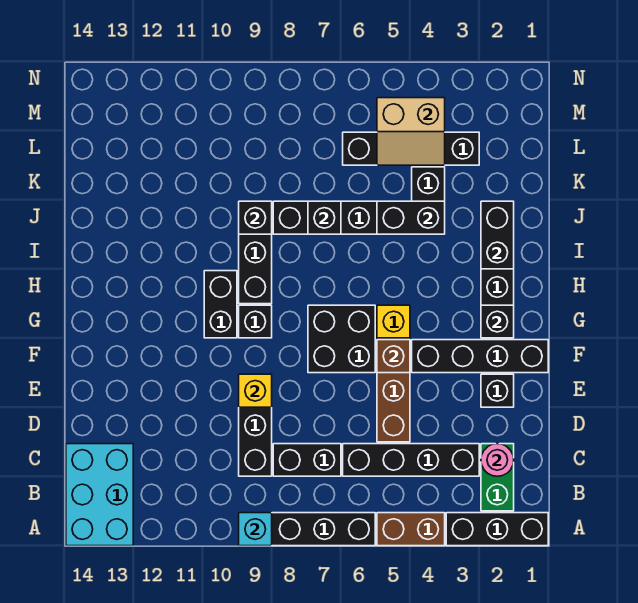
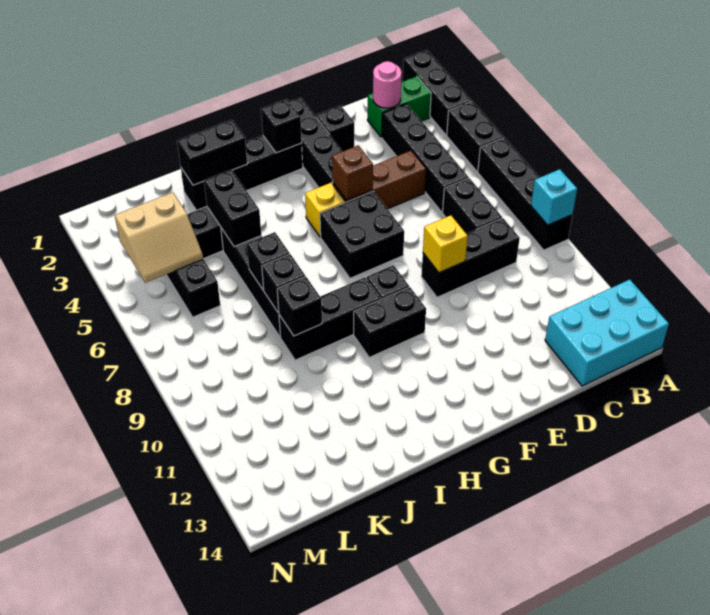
brown brick A4:A5 level 1 -> black brick A4:A5 level 1
none -> black brick J8 level 2
tan slope L4:M5 level 2 top M -> tan slope L4:M5 level 2 top 4

